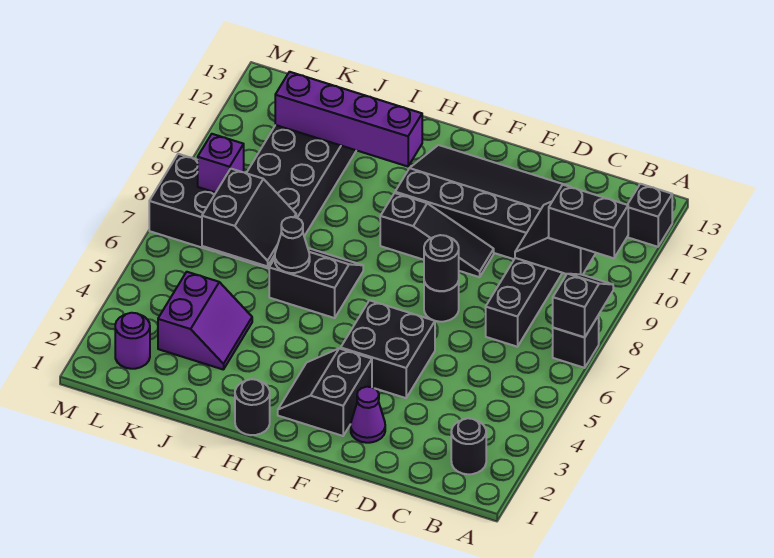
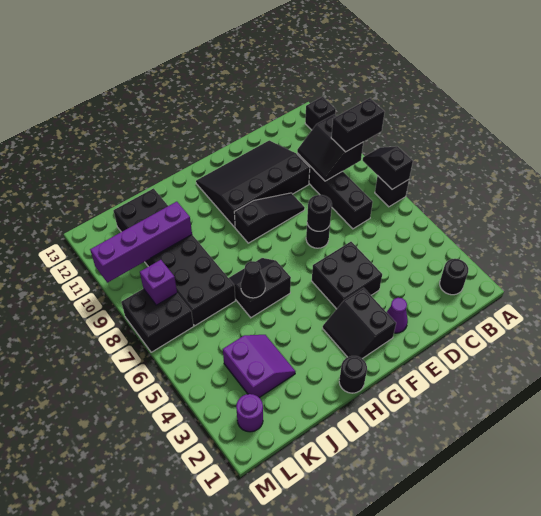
purple brick H11:K11 level 2 -> purple brick J10:M10 level 2
black slope J6:K7 level 2 top K -> none

